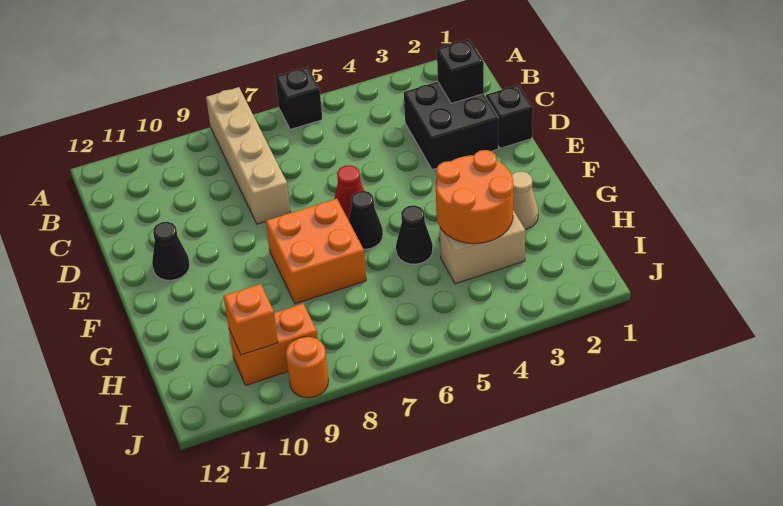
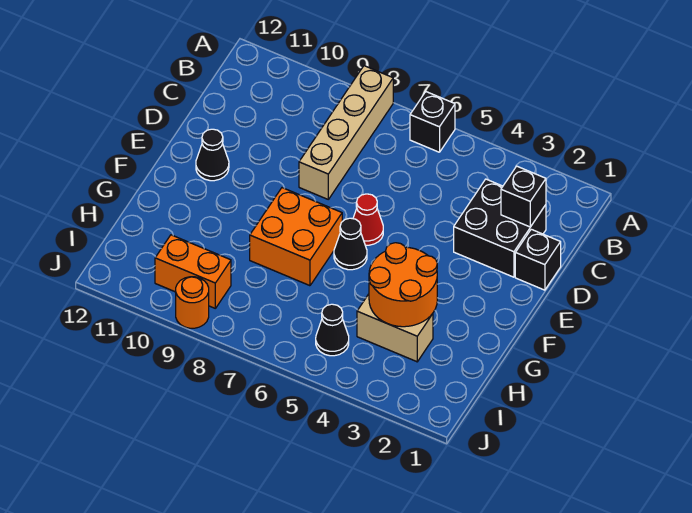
tan cone G2 level 1 -> none
black cone G5 level 1 -> black cone I5 level 1
orange brick I10 level 2 -> none

